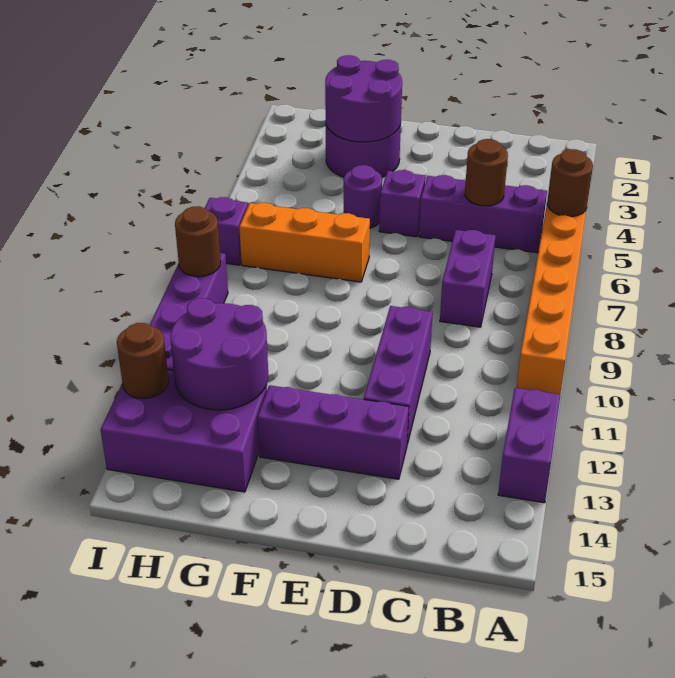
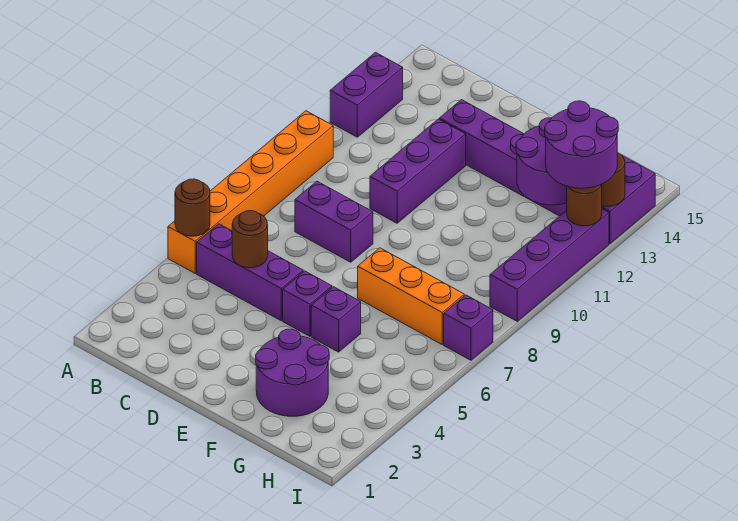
purple brick C7:C8 level 1 -> purple brick C8:D8 level 1
purple round brick F2:G3 level 2 -> purple round brick H12:I13 level 3
purple round brick F5 level 1 -> purple brick F5 level 1
brown round brick I9 level 2 -> brown round brick I12 level 2

